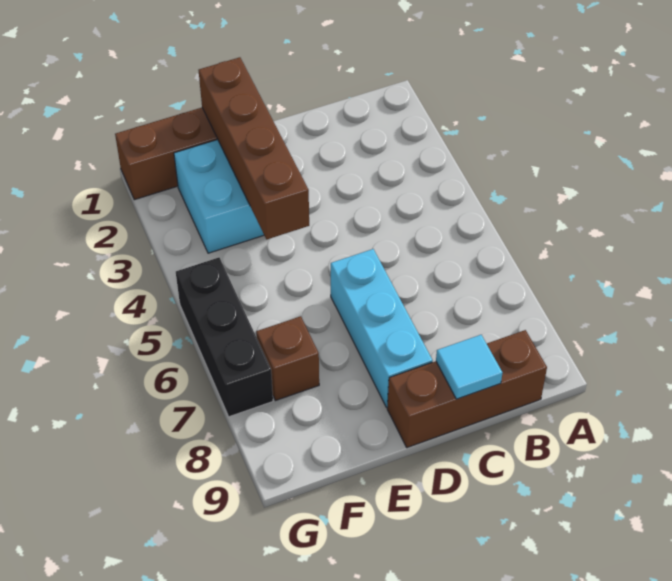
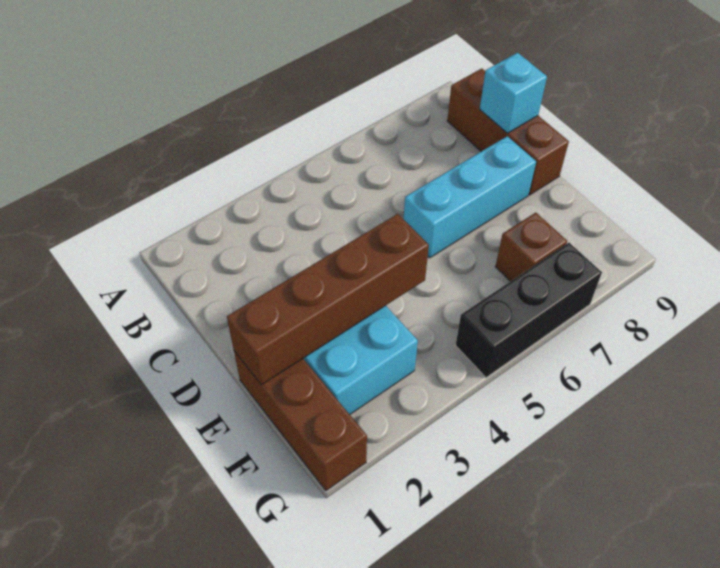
cyan tile C9 level 2 -> cyan brick C9 level 2

